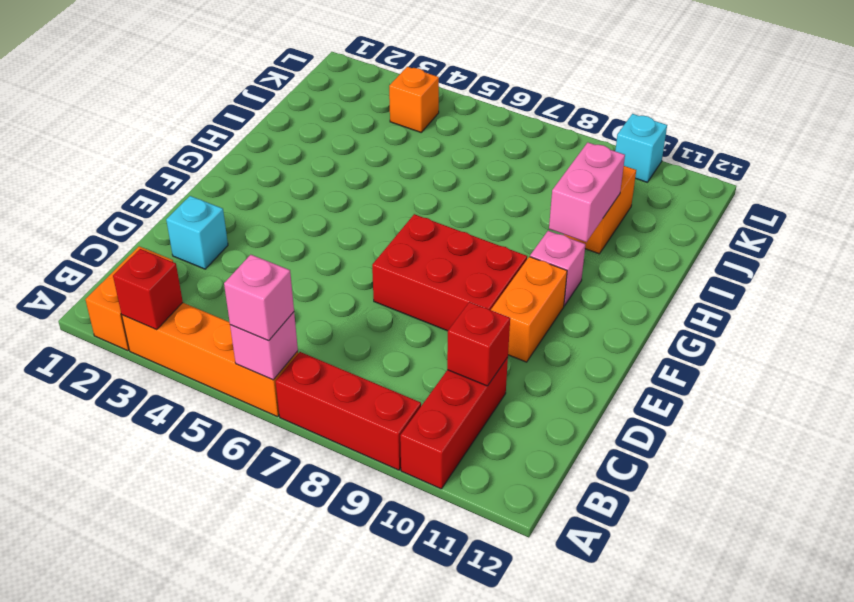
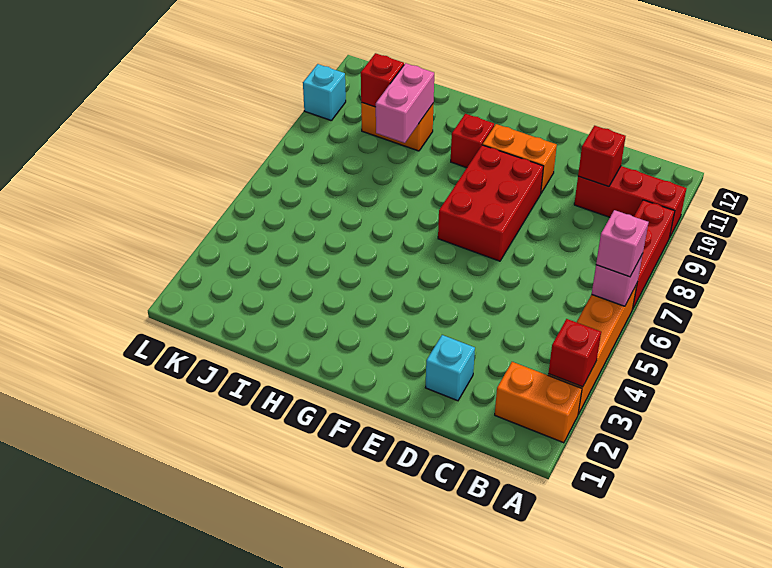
pink brick G10 level 1 -> red brick G10 level 1
pink brick H10:I10 level 2 -> pink brick I9:I10 level 2
none -> red brick J10 level 2
orange brick K4 level 1 -> none

